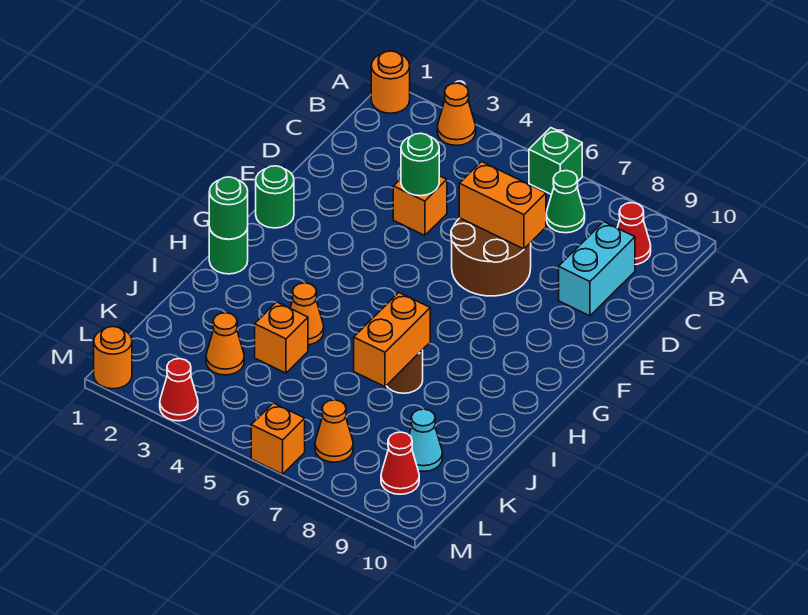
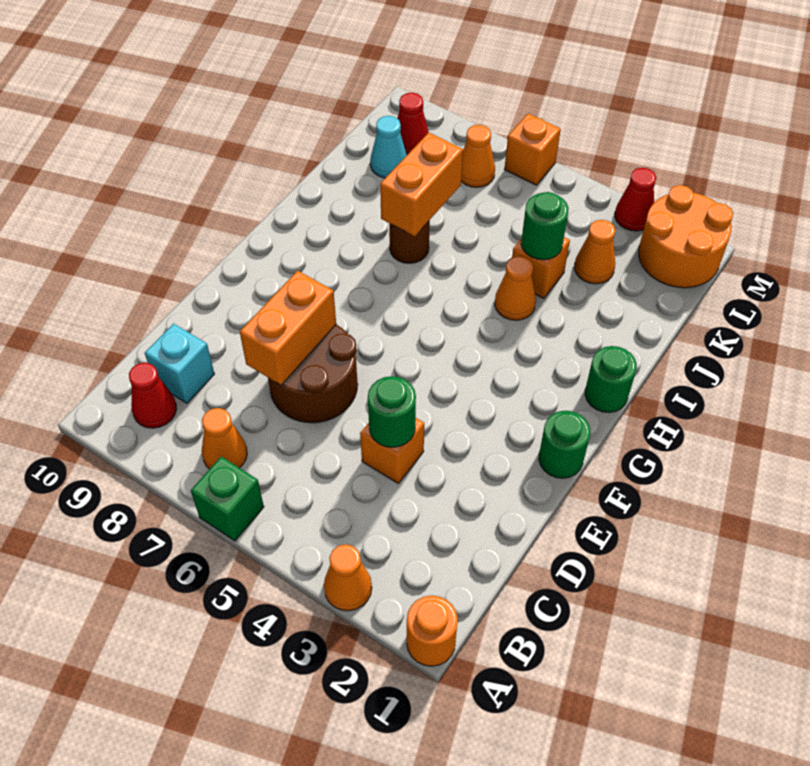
green cone B7 level 1 -> orange cone B7 level 1
cyan brick C9:D9 level 1 -> cyan brick C9 level 1
orange brick D6:D7 level 2 -> orange brick D7:E7 level 2
green round brick H1 level 2 -> green round brick J4 level 2
orange round brick M1 level 1 -> orange round brick L1:M2 level 1

